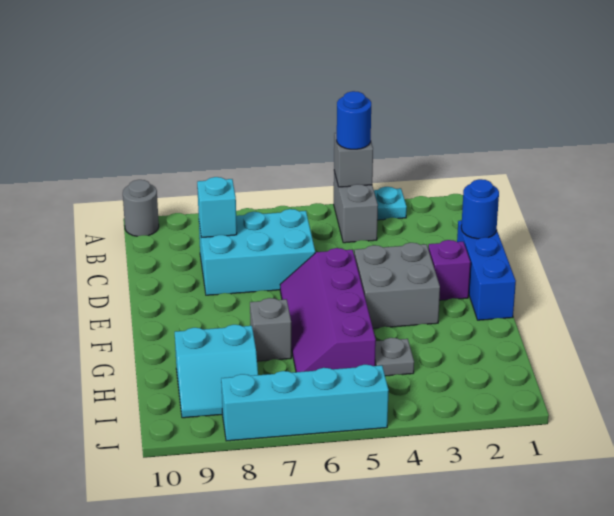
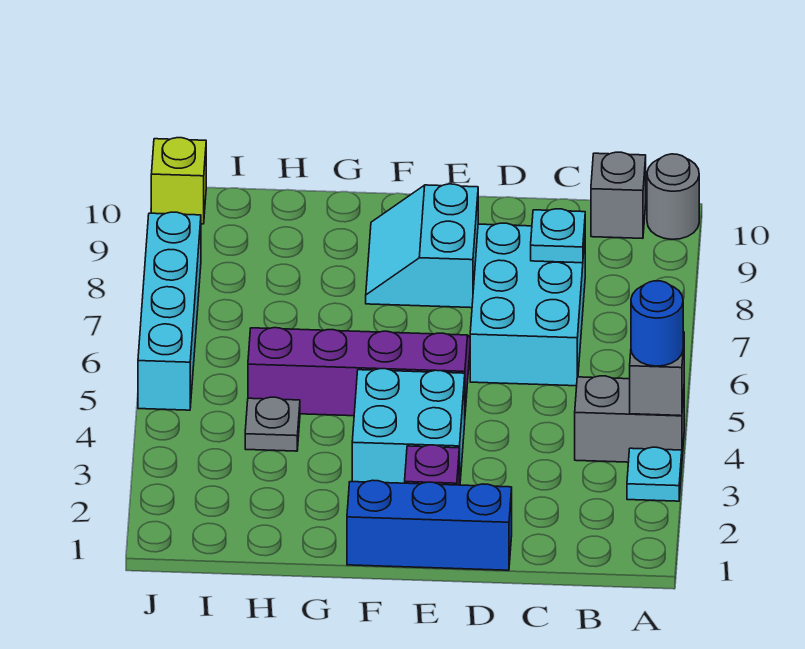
cyan brick C8 level 2 -> cyan plate C8 level 2
blue round brick D1 level 2 -> none
grey brick E3:F4 level 1 -> cyan brick E3:F4 level 1
grey brick G7 level 1 -> grey brick B10 level 1
cyan slope H8:I9 level 1 top H -> cyan slope E8:F9 level 1 top E
none -> lime brick J10 level 1

